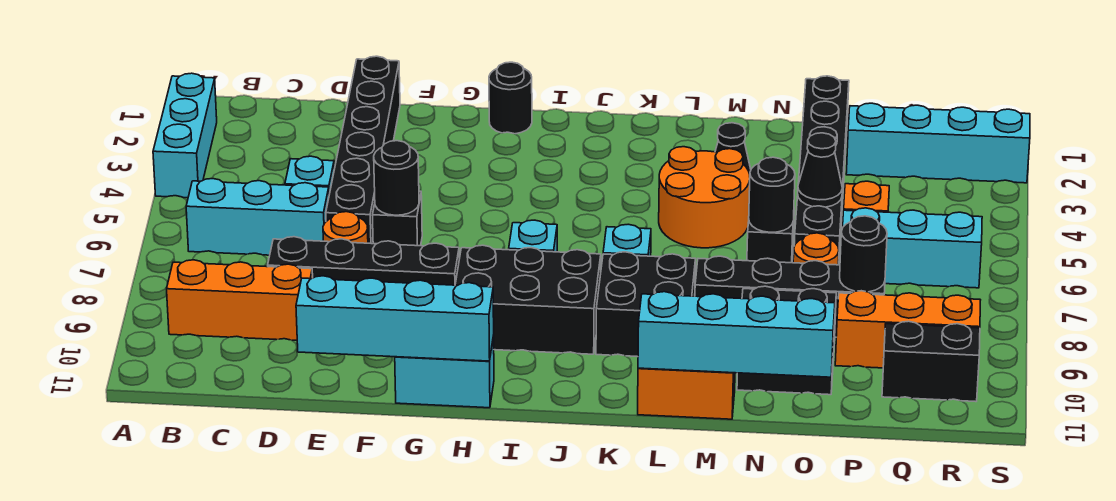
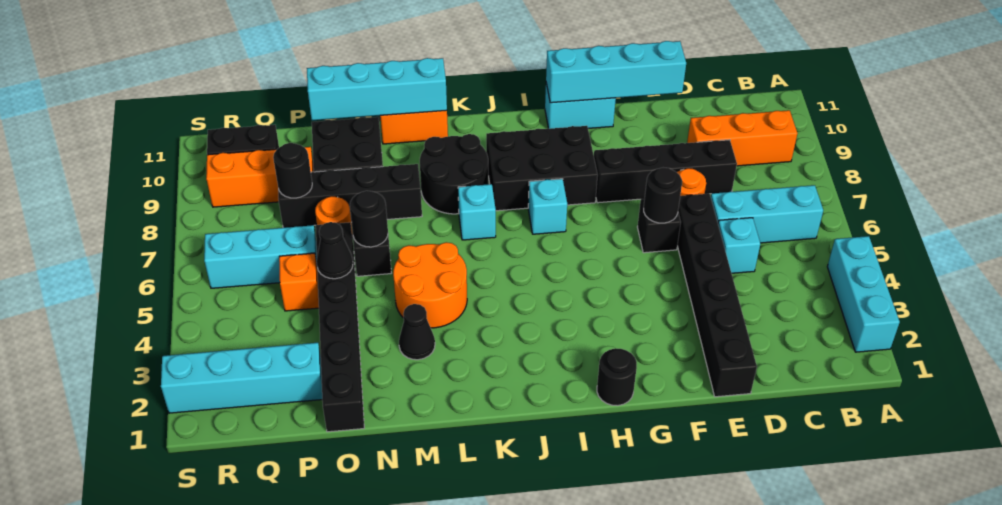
black brick K8:L9 level 1 -> black round brick K8:L9 level 1

